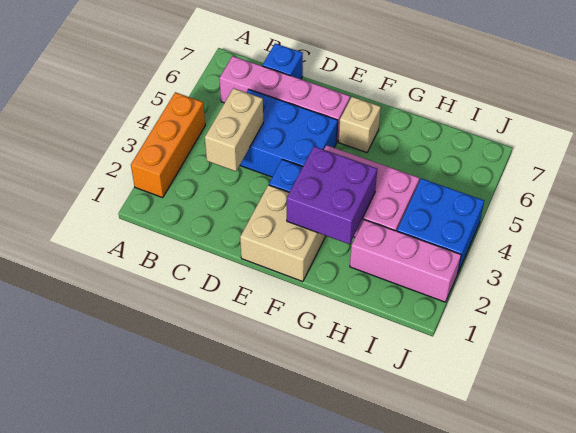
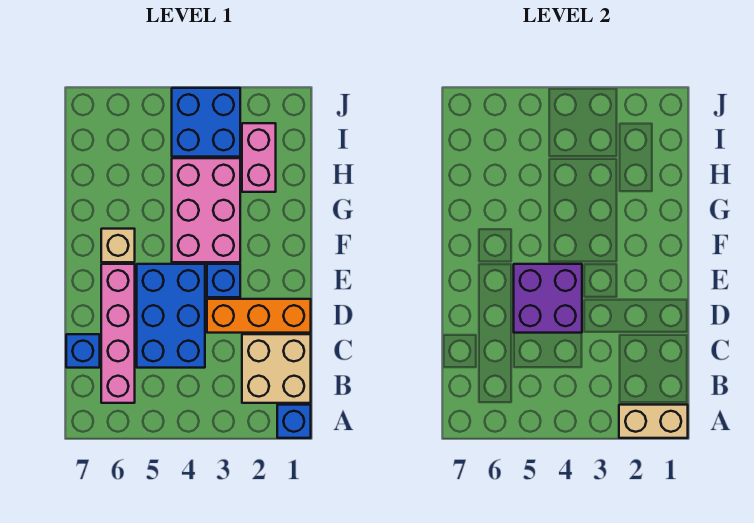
none -> blue brick A1 level 1
orange brick A2:A4 level 1 -> orange brick D1:D3 level 1
tan brick C3:C4 level 2 -> tan brick A1:A2 level 2
tan brick E1:F2 level 1 -> tan brick B1:C2 level 1
purple brick F2:G3 level 2 -> purple brick D4:E5 level 2
pink brick H2:J2 level 1 -> pink brick H2:I2 level 1

